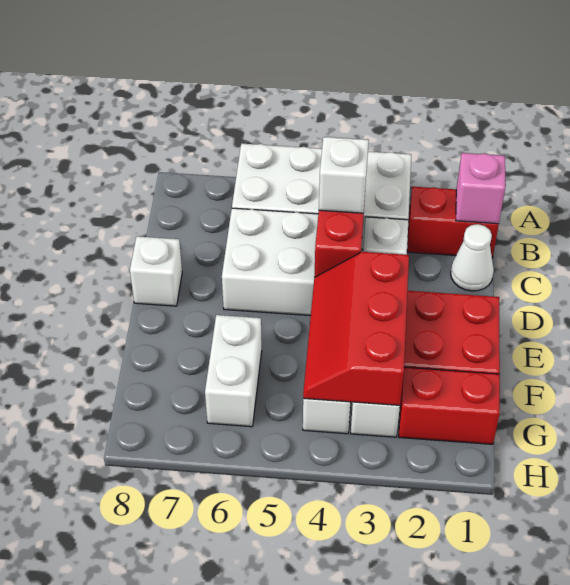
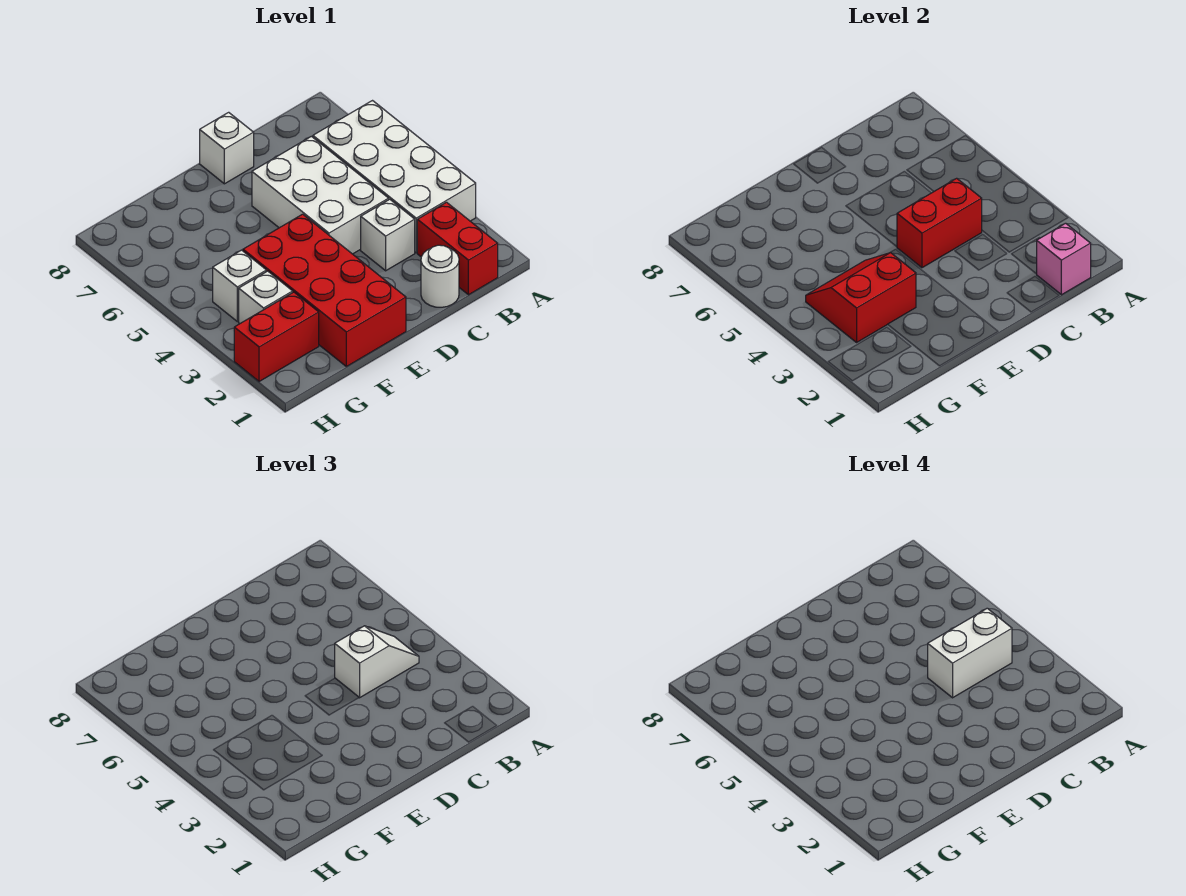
white cone C1 level 1 -> white round brick C1 level 1
red slope E3:G4 level 2 top 3 -> red slope F3:G4 level 2 top 3
white brick F6:G6 level 1 -> white brick B4:C4 level 4
red brick G1:G2 level 1 -> red brick G2:H2 level 1

